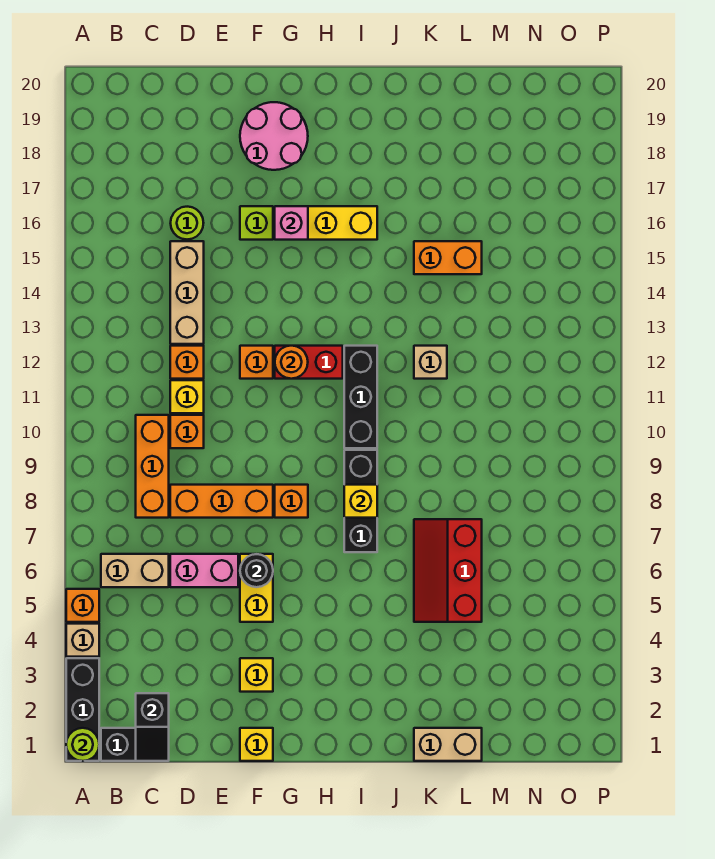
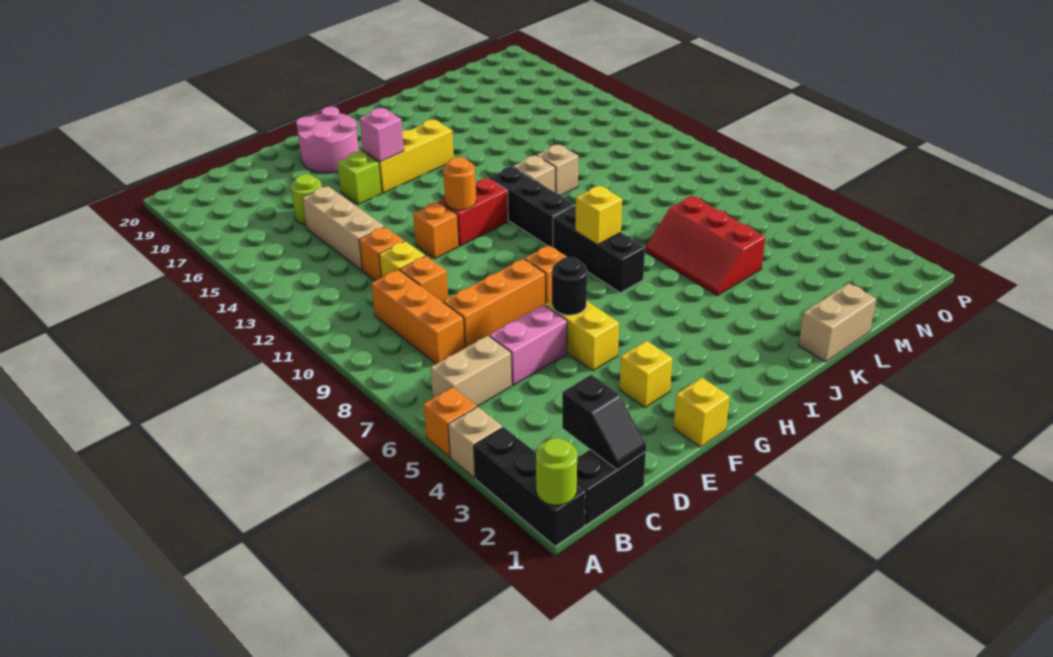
none -> tan brick J12 level 1
orange brick K15:L15 level 1 -> none

